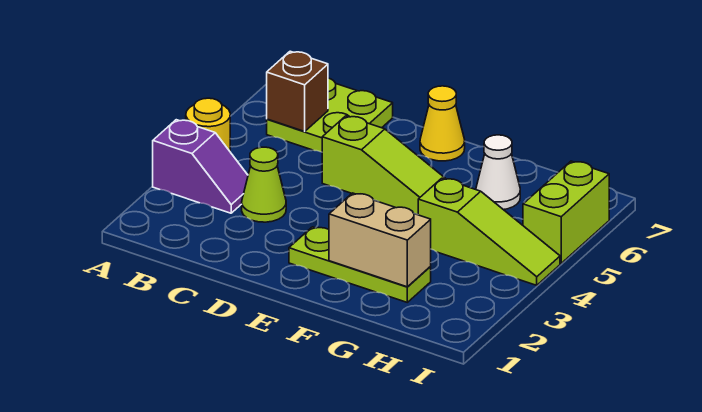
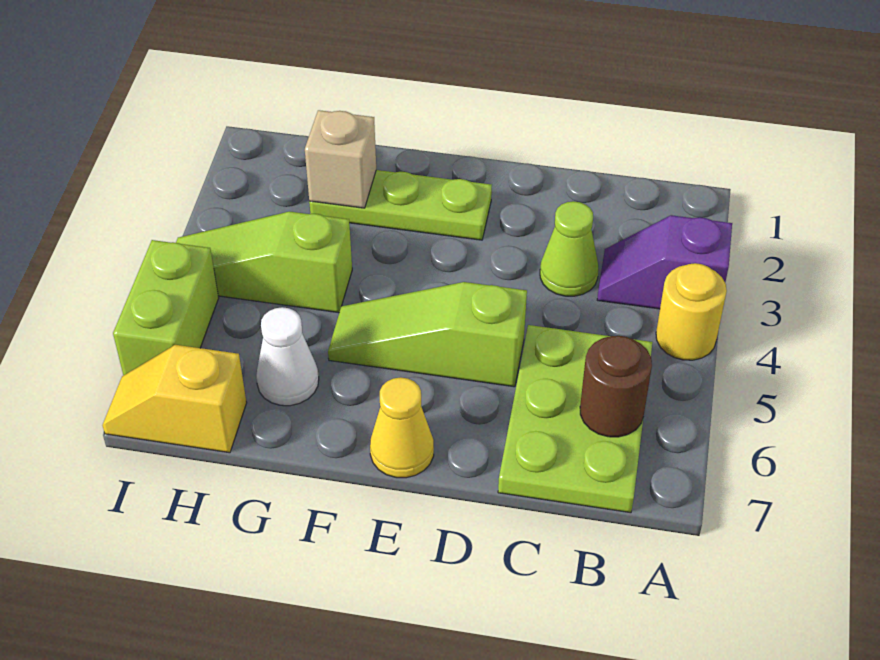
lime plate B6:C7 level 1 -> lime plate B5:C7 level 1
brown brick B6 level 2 -> brown round brick B6 level 2
tan brick F2:G2 level 2 -> tan brick G2 level 2
none -> yellow slope H7:I7 level 1 top H

